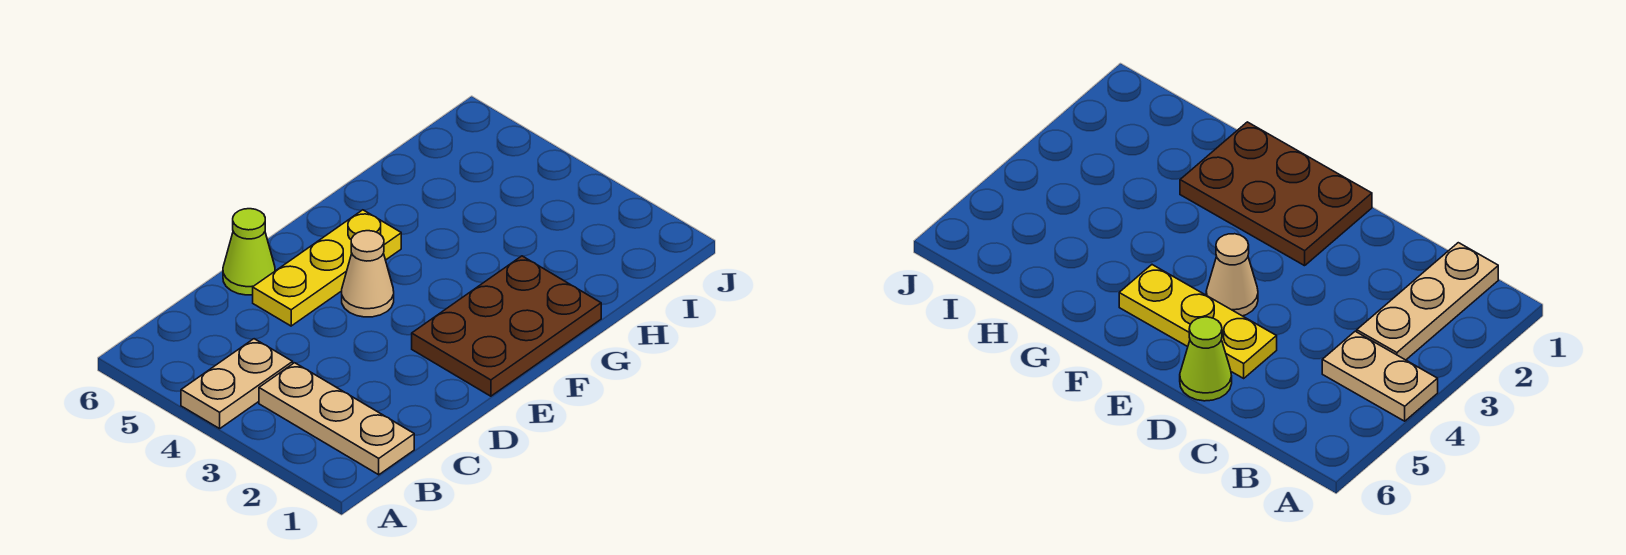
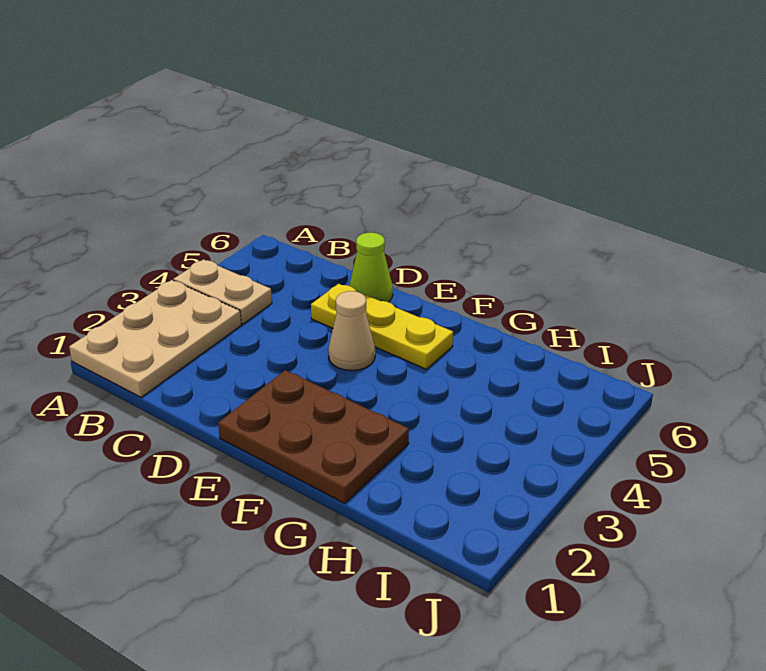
tan plate B1:B3 level 1 -> tan plate A1:B3 level 1

